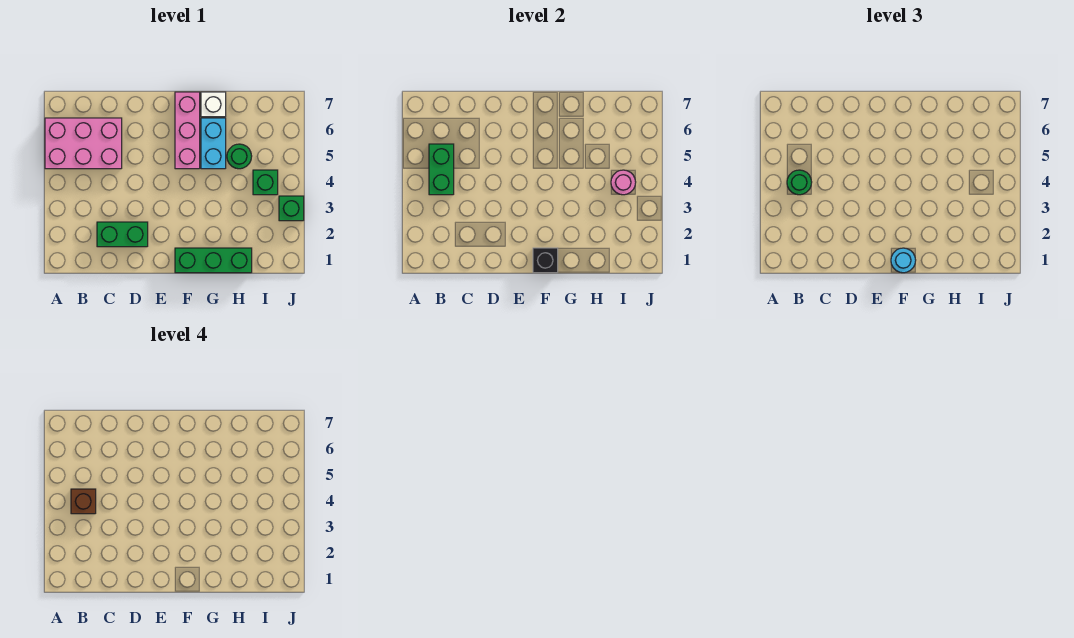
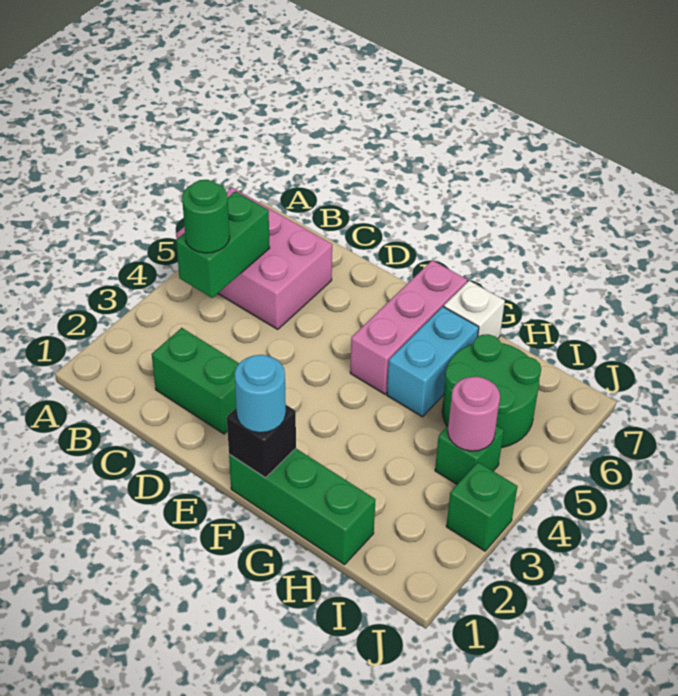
brown brick B4 level 4 -> none
green round brick H5 level 1 -> green round brick H5:I6 level 1

